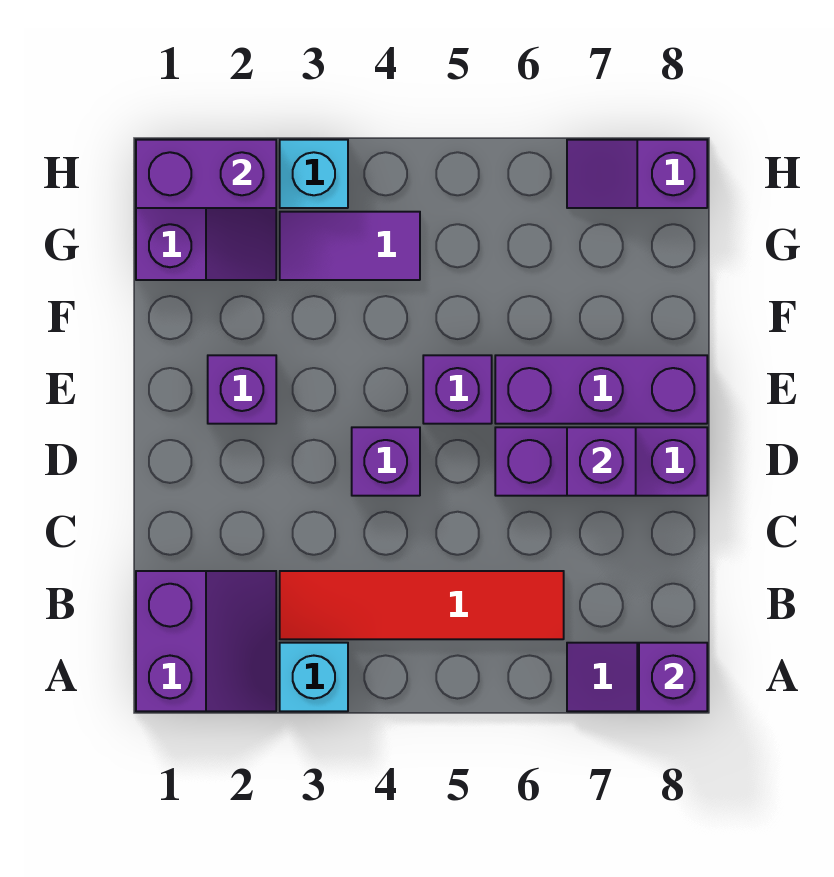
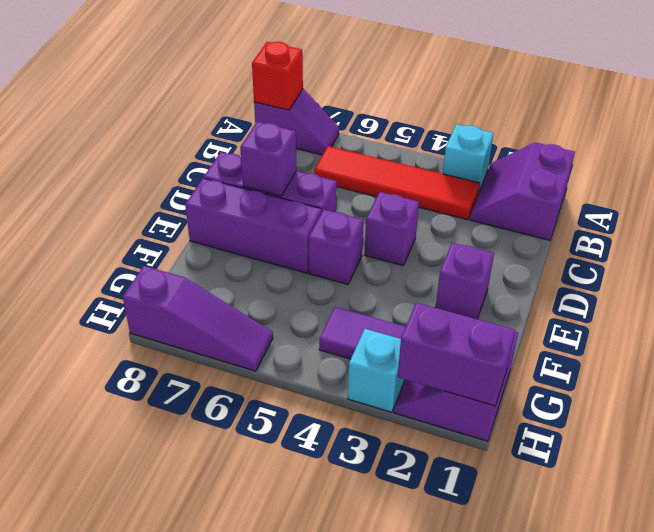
purple brick A8 level 2 -> red brick A8 level 2
purple slope H7:H8 level 1 top 8 -> purple slope H6:H8 level 1 top 8

